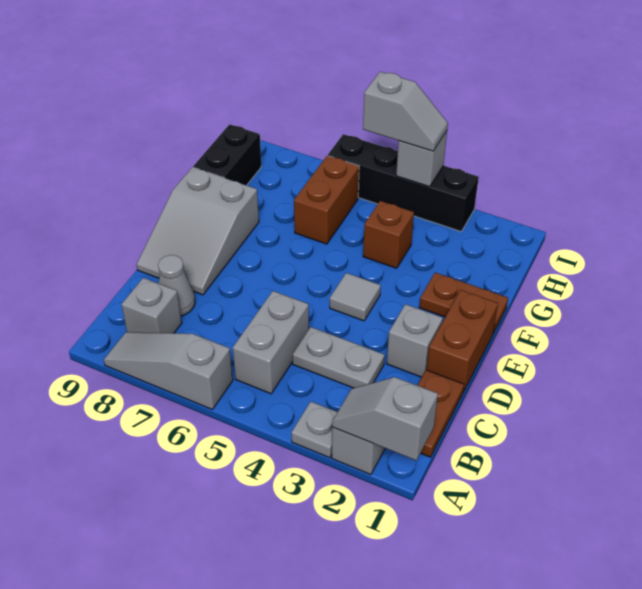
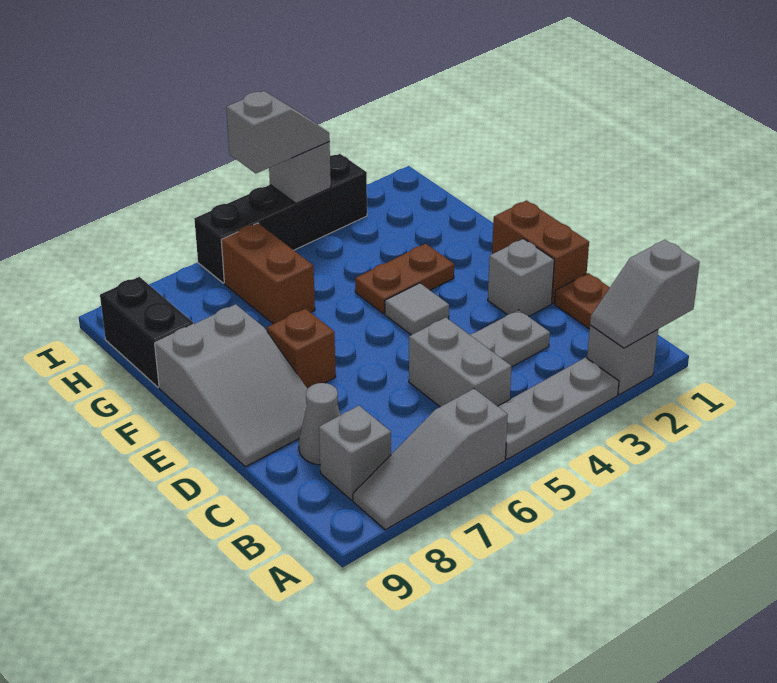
grey plate A3 level 1 -> grey plate A3:A5 level 1
brown plate F1:F2 level 1 -> brown plate F3:F4 level 1
brown brick G4 level 1 -> brown brick E7 level 1

